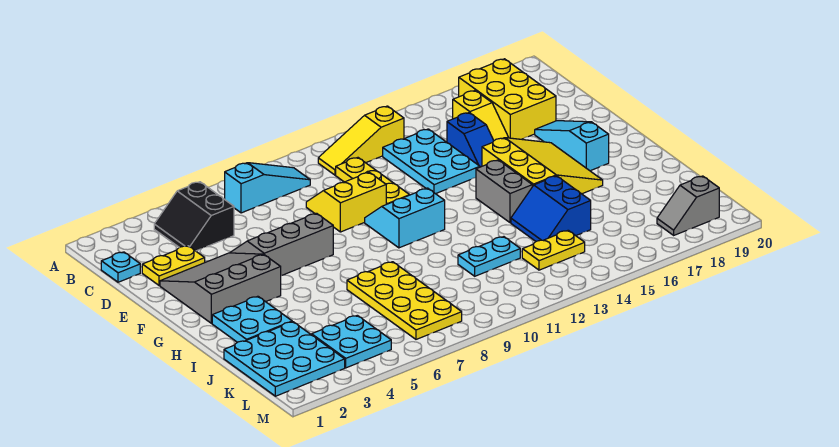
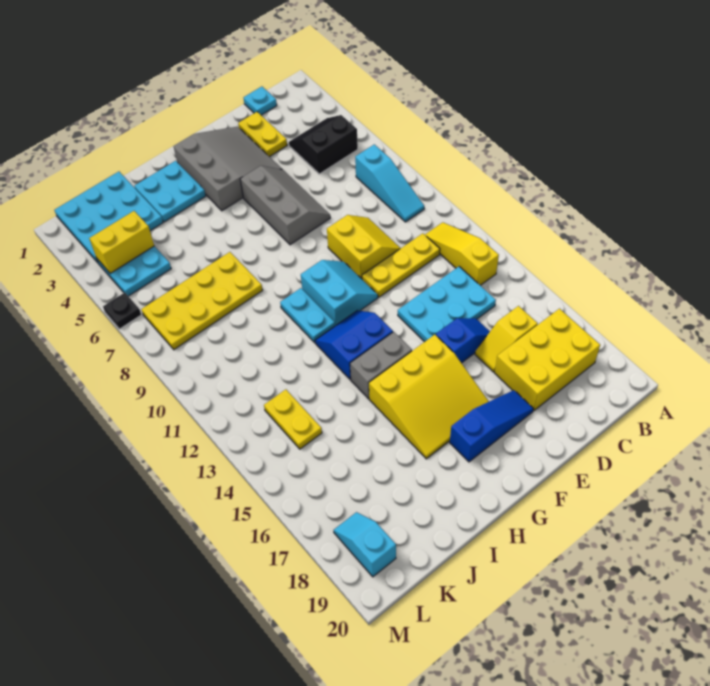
blue slope D15:E15 level 1 top D -> blue slope D15:E15 level 1 top E
cyan slope E18:G18 level 1 top G -> blue slope E18:G18 level 1 top G
blue slope I14:J15 level 1 top 15 -> blue slope G12:H13 level 1 top 13
cyan plate J11:J12 level 1 -> cyan plate H10:H11 level 1
none -> yellow brick K4:L4 level 2
grey slope L18:L19 level 1 top 19 -> cyan slope L18:L19 level 1 top 19
none -> black plate M6 level 1

